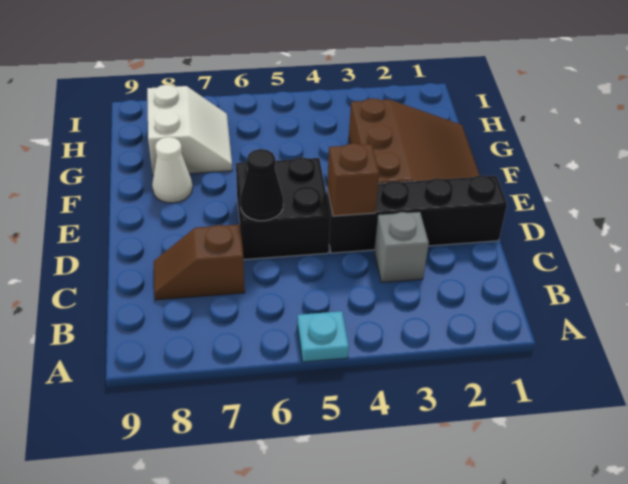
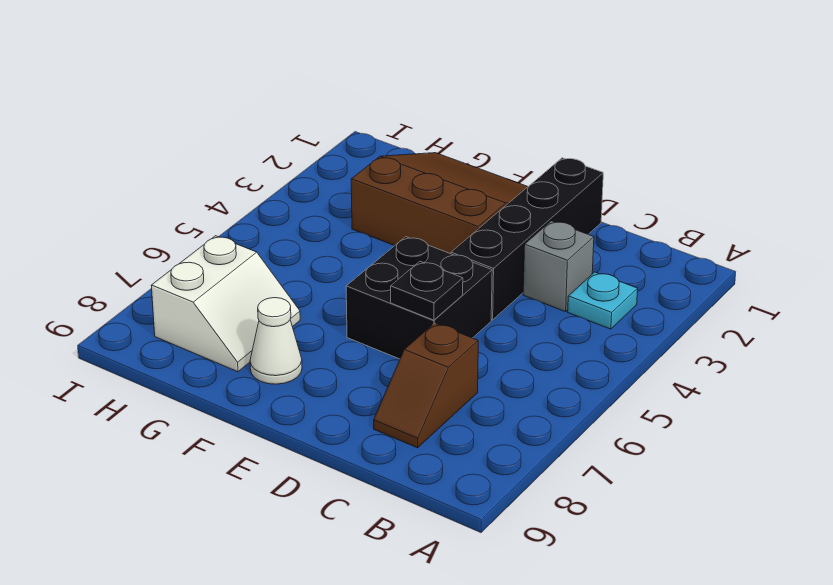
cyan plate A5 level 1 -> cyan plate B3 level 1
brown brick D4 level 2 -> none
black cone D6 level 2 -> black plate D6 level 2
white slope G7:H8 level 1 top 8 -> white slope G7:H8 level 1 top H

